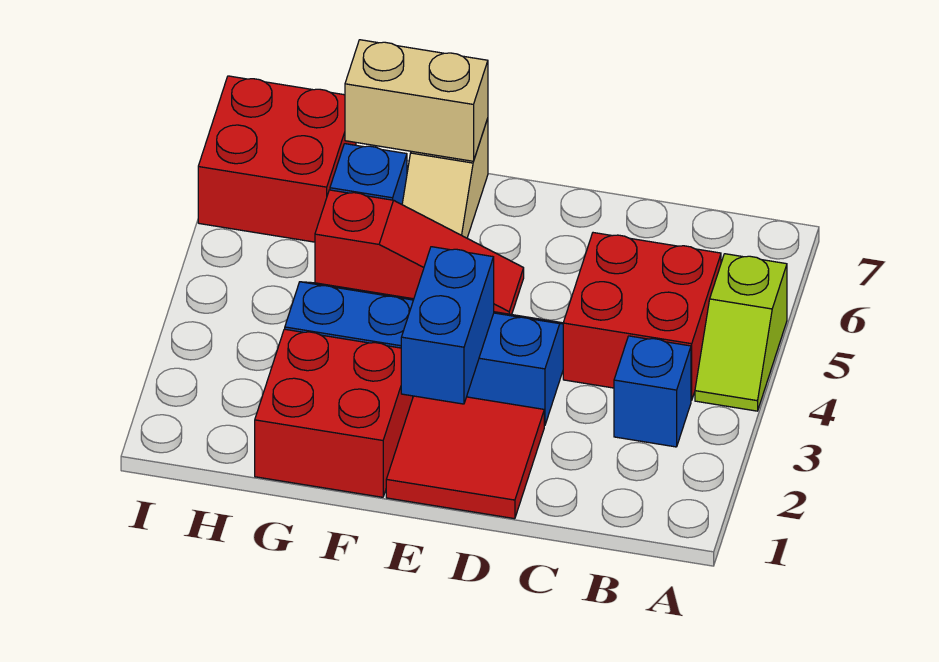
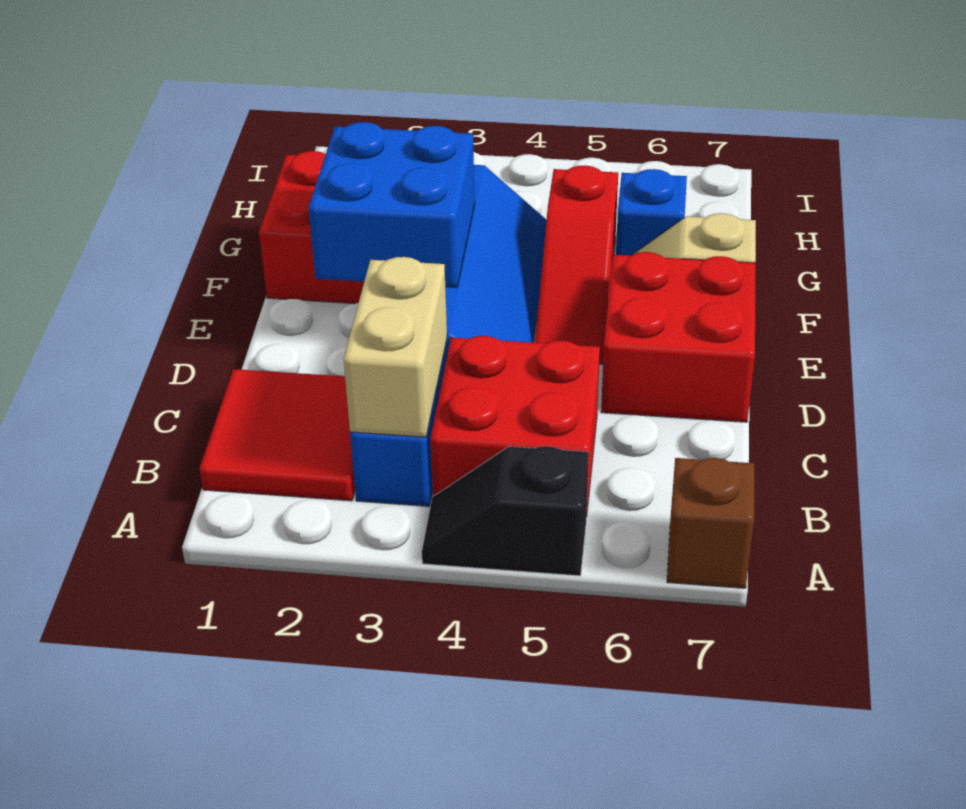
lime slope A4:A5 level 1 top 5 -> black slope A4:A5 level 1 top 5
none -> brown brick A7 level 1
red tile D1:E2 level 1 -> red tile B1:C2 level 1
blue brick E2:E3 level 2 -> blue brick E2:F3 level 2
tan brick F7:G7 level 2 -> tan brick B3:C3 level 2
red brick H6:I7 level 1 -> red brick D6:E7 level 1

